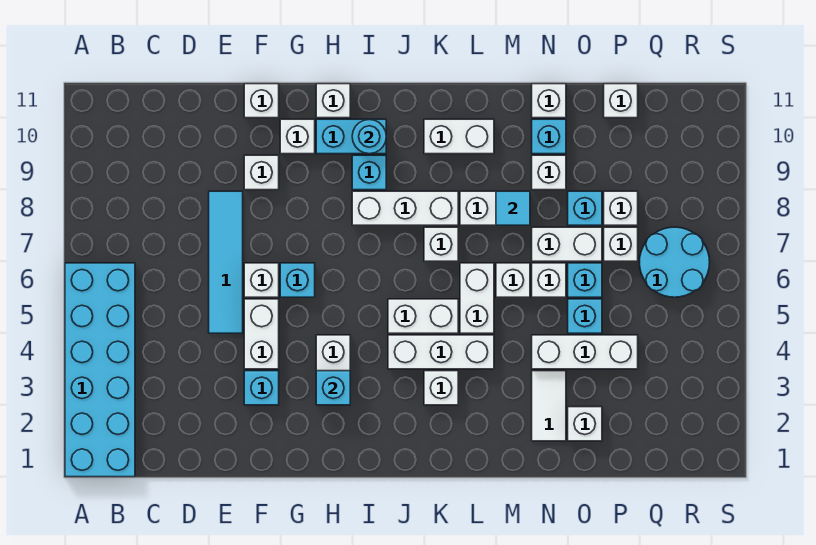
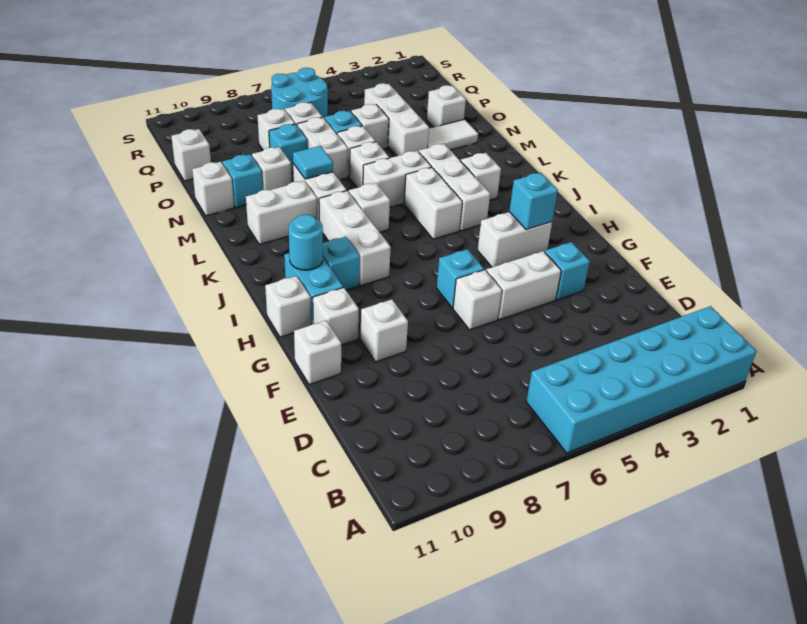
cyan tile E5:E8 level 1 -> none
white brick K10:L10 level 1 -> white brick L9:L10 level 1
cyan brick O5 level 1 -> white brick O5 level 1

